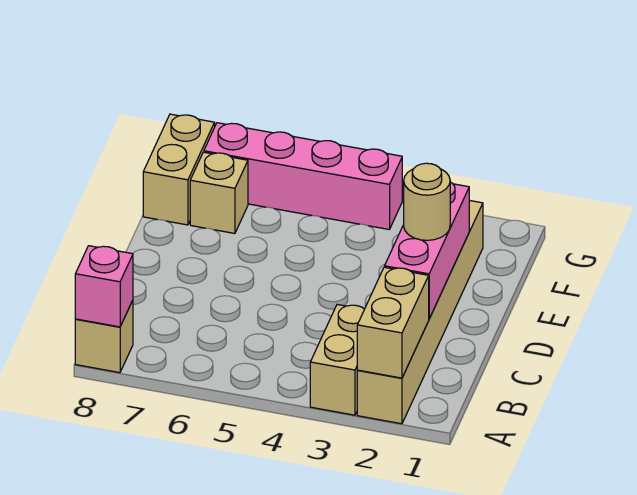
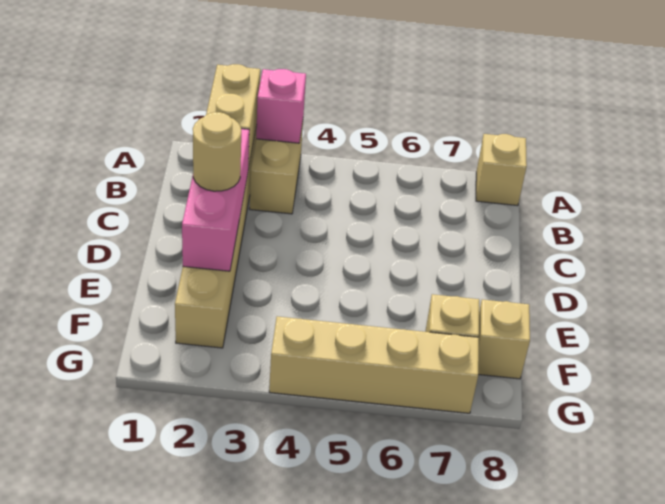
pink brick A8 level 2 -> pink brick A3 level 2
tan brick F8:G8 level 1 -> tan brick F8 level 1
pink brick G4:G7 level 1 -> tan brick G4:G7 level 1

